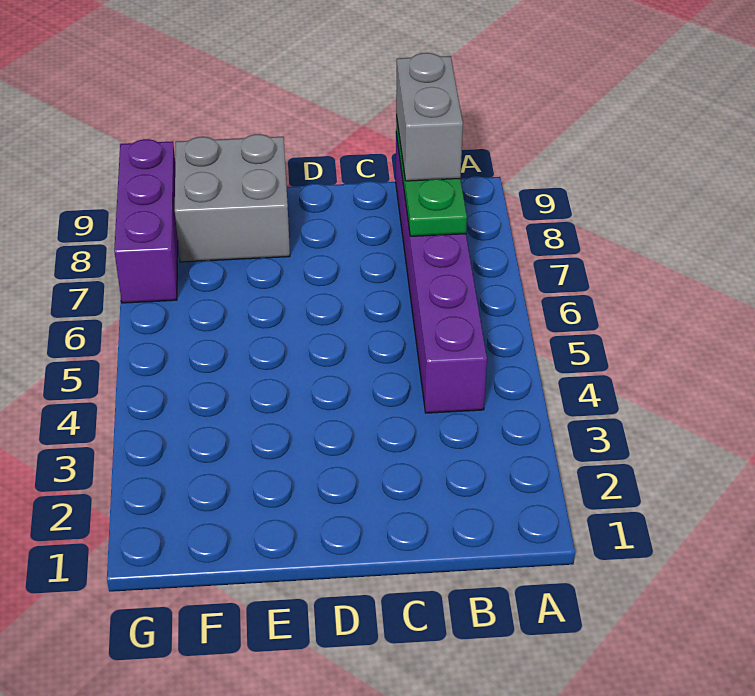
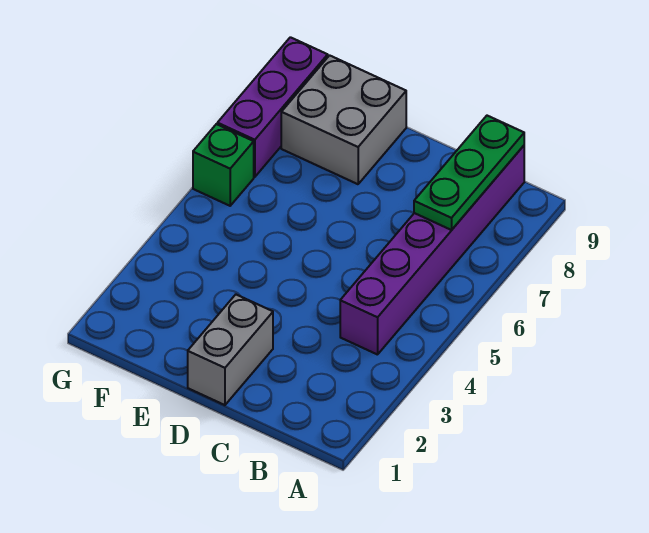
grey brick B8:B9 level 3 -> grey brick D1:D2 level 1
none -> green brick G6 level 1

